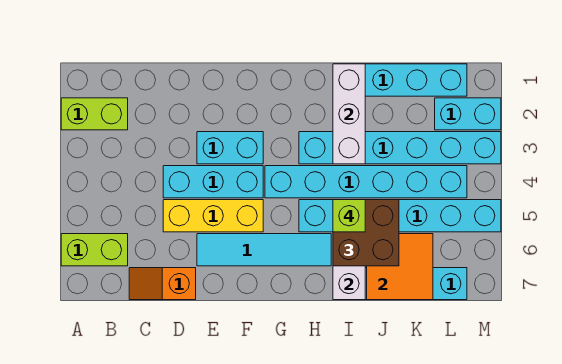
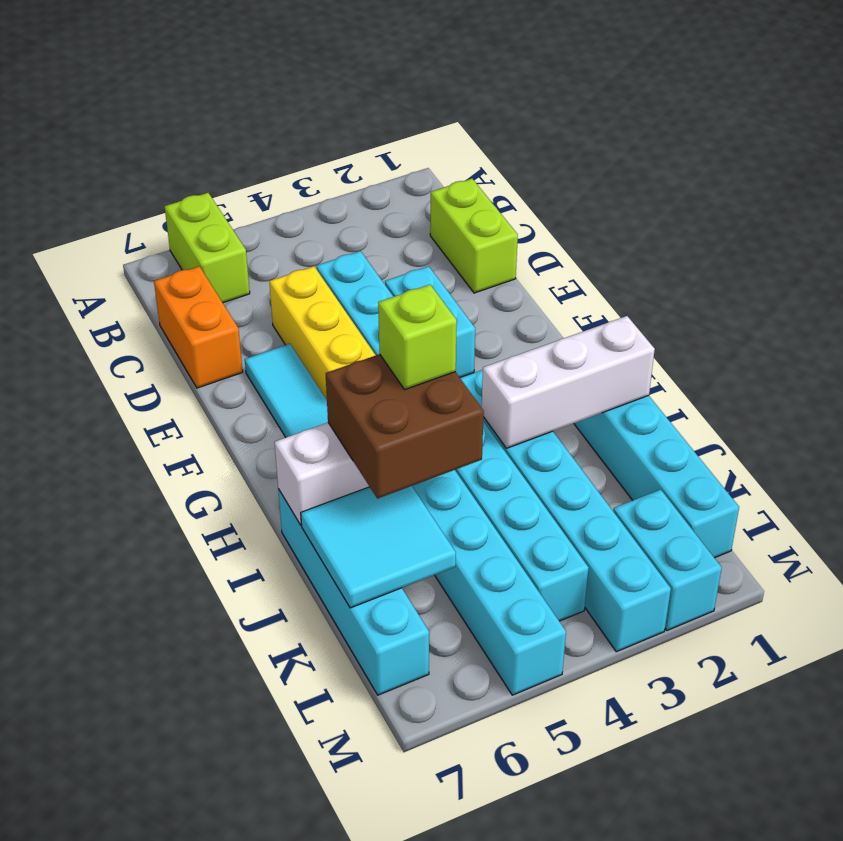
lime brick A2:B2 level 1 -> lime brick C1:D1 level 1
orange slope C7:D7 level 1 top D -> orange brick C7:D7 level 1
orange tile J6:K7 level 2 -> cyan tile J6:K7 level 2

